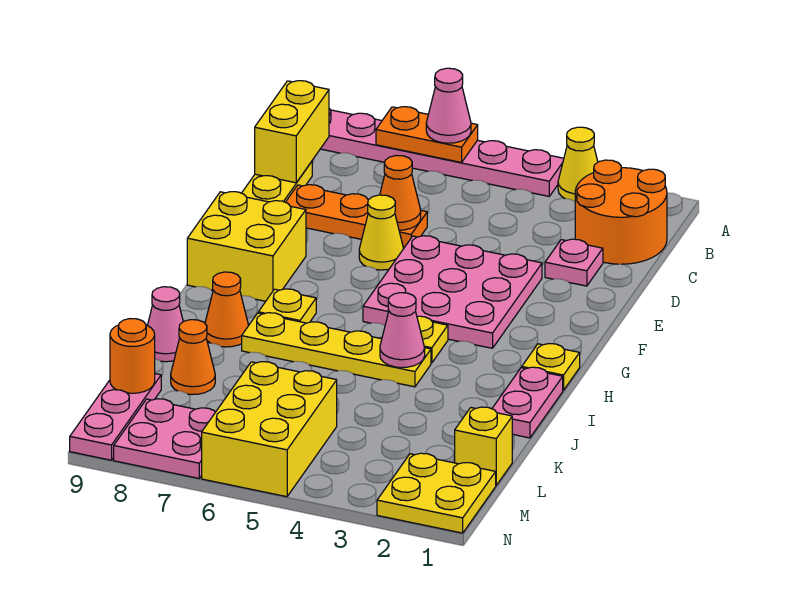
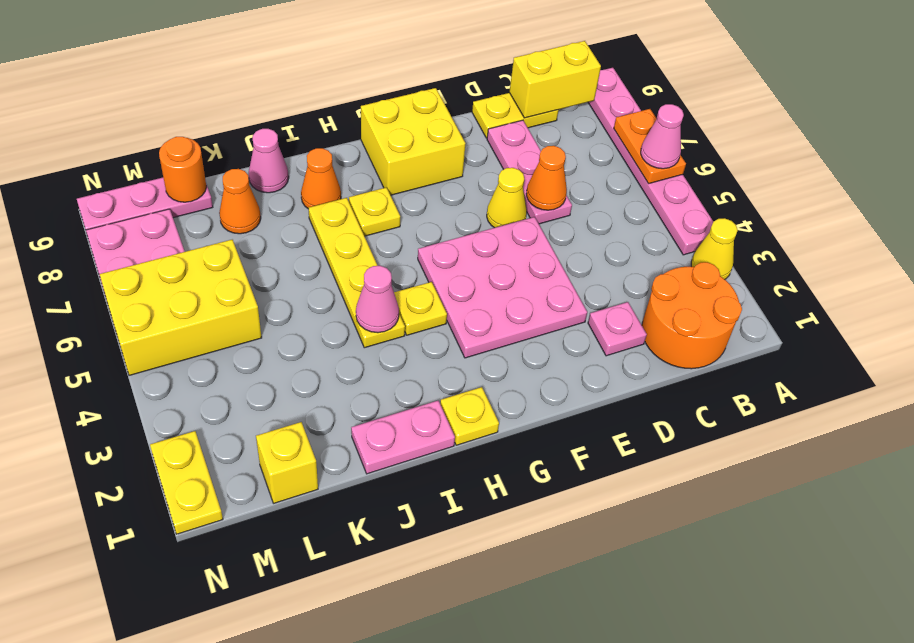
orange plate D6:D8 level 1 -> pink plate D6:D8 level 1
yellow plate M1:N2 level 1 -> yellow plate N1:N2 level 1

